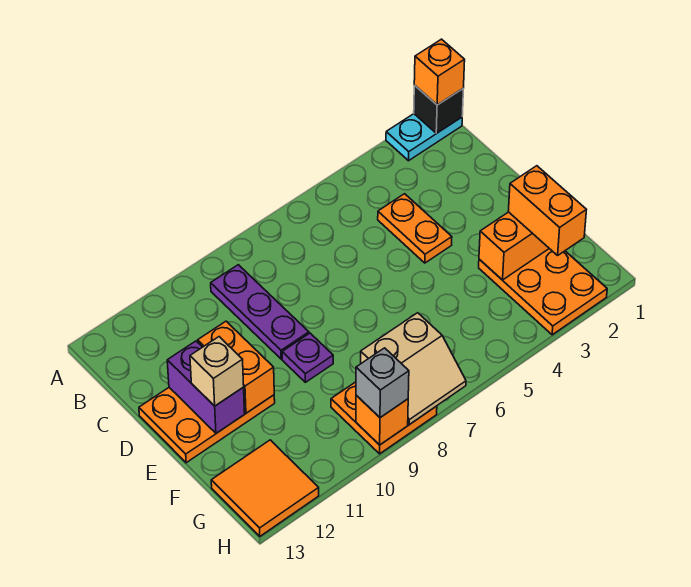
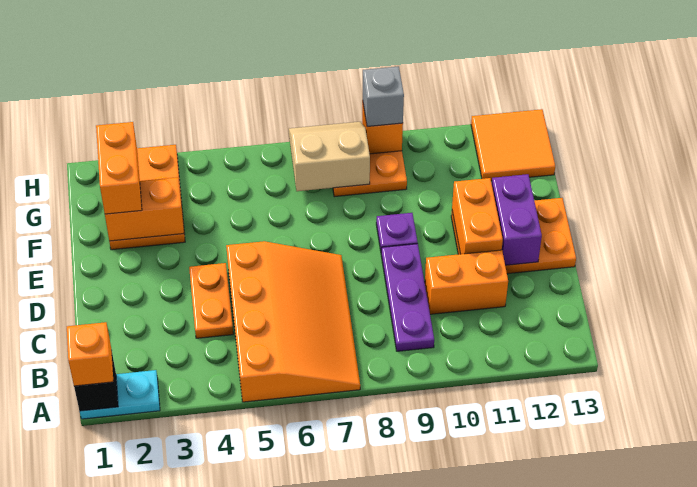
none -> orange slope A5:D7 level 1 top 5
none -> orange brick C10:C11 level 1
tan brick E12 level 3 -> none

